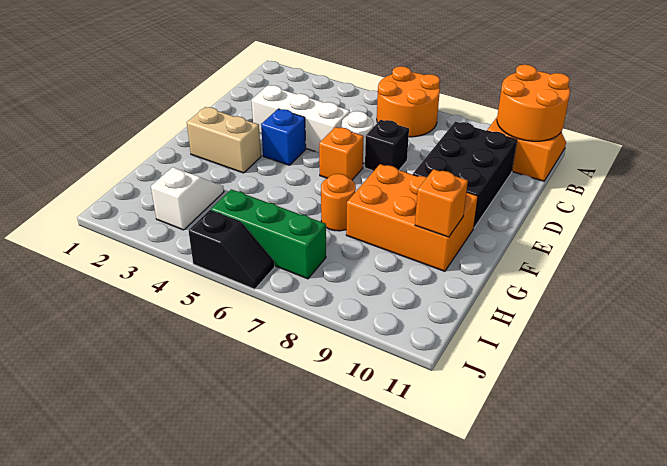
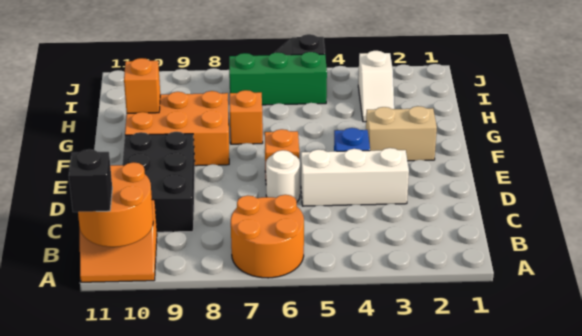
black brick D7 level 1 -> black brick A11 level 3
orange round brick G7 level 1 -> orange brick G7 level 1

